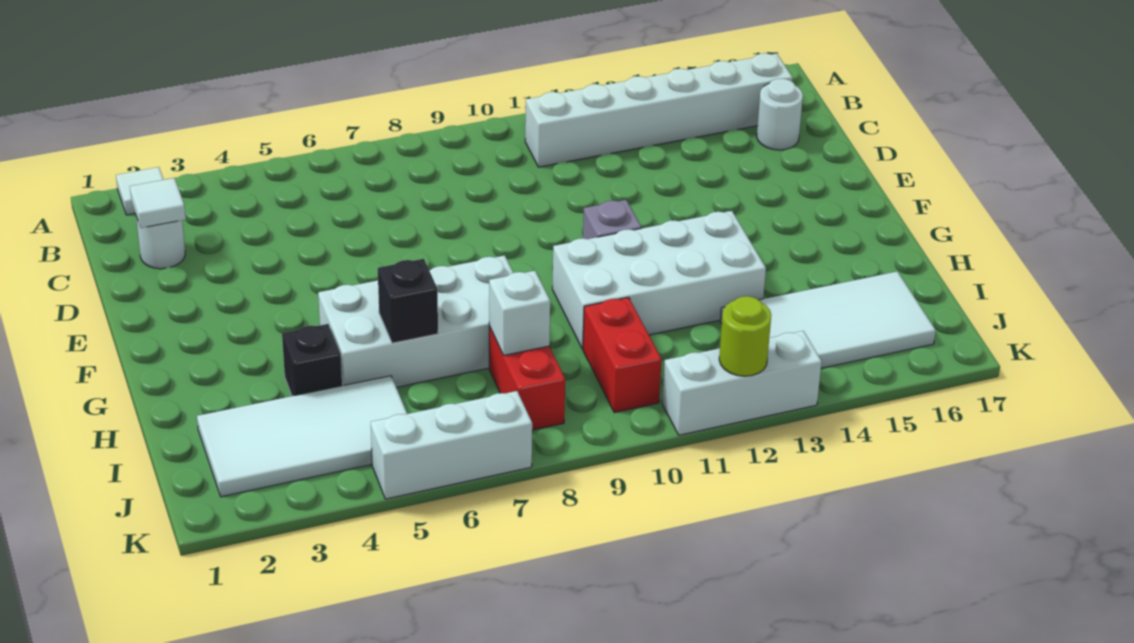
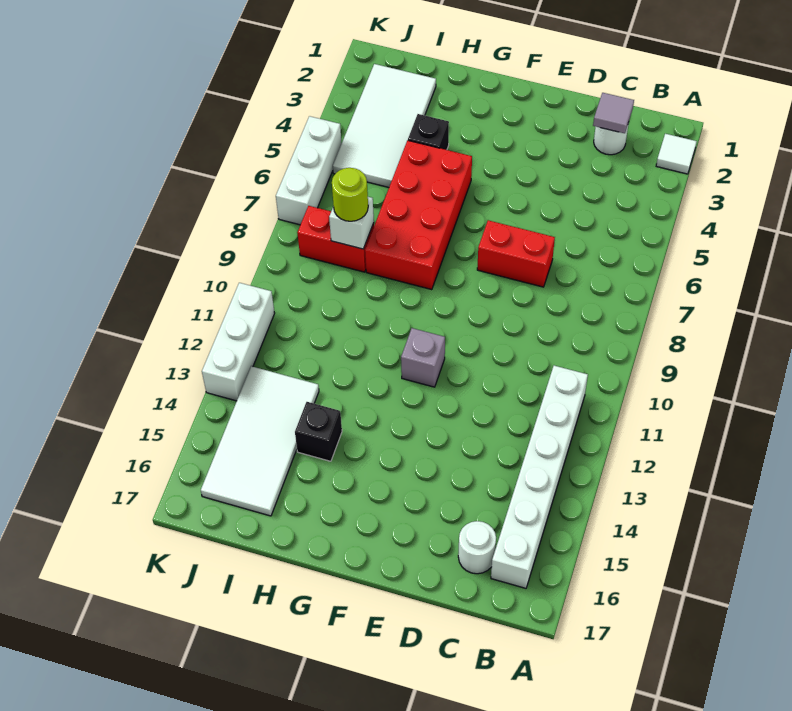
white tile C2 level 2 -> grey tile C2 level 2
white brick G5:H8 level 1 -> red brick G5:H8 level 1
white brick G10:H13 level 1 -> none
black brick H6 level 2 -> black brick H14 level 1
red brick I10:J10 level 1 -> red brick D7:E7 level 1
lime round brick K12 level 2 -> lime round brick I8 level 3

